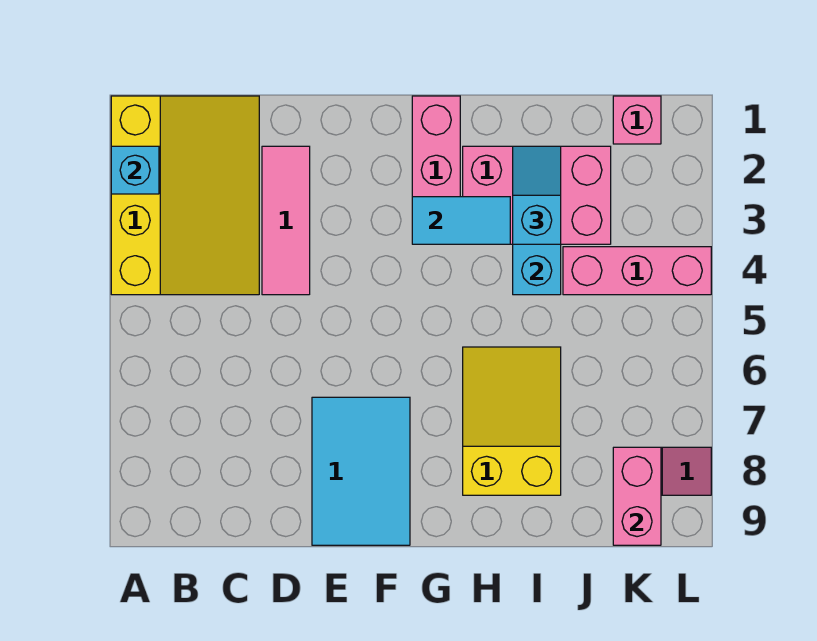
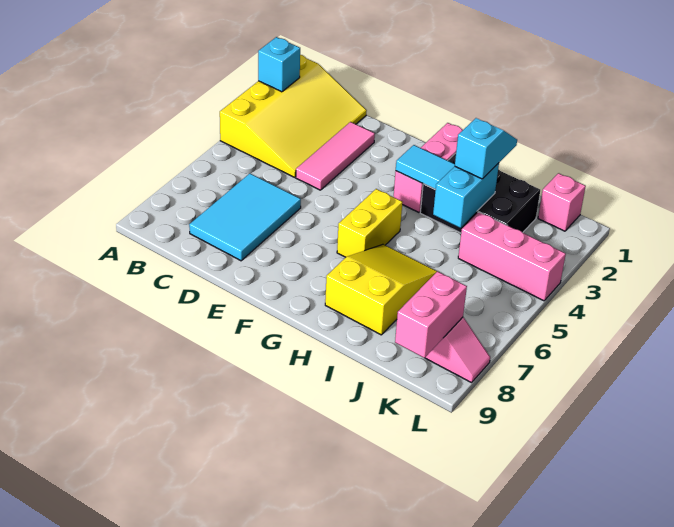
cyan tile E7:F9 level 1 -> cyan tile C6:D8 level 1
none -> yellow brick G5:G6 level 1
pink brick H2:J3 level 1 -> black brick H2:J3 level 1

